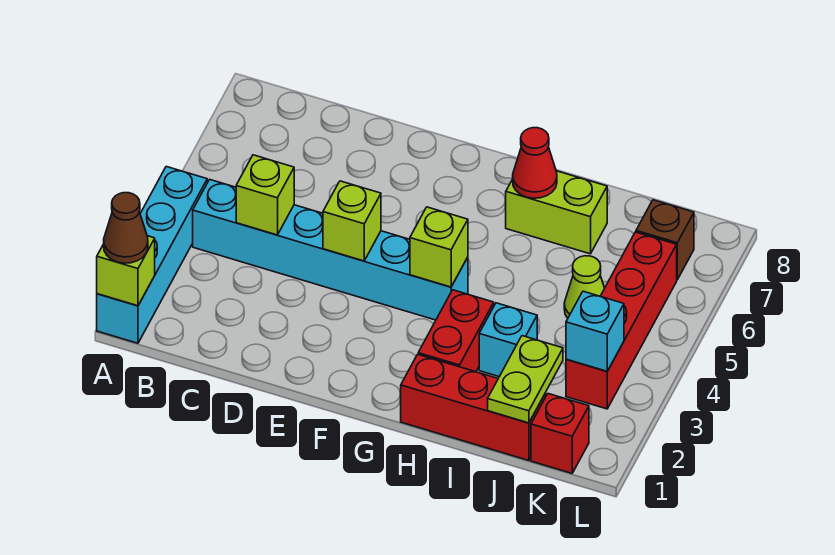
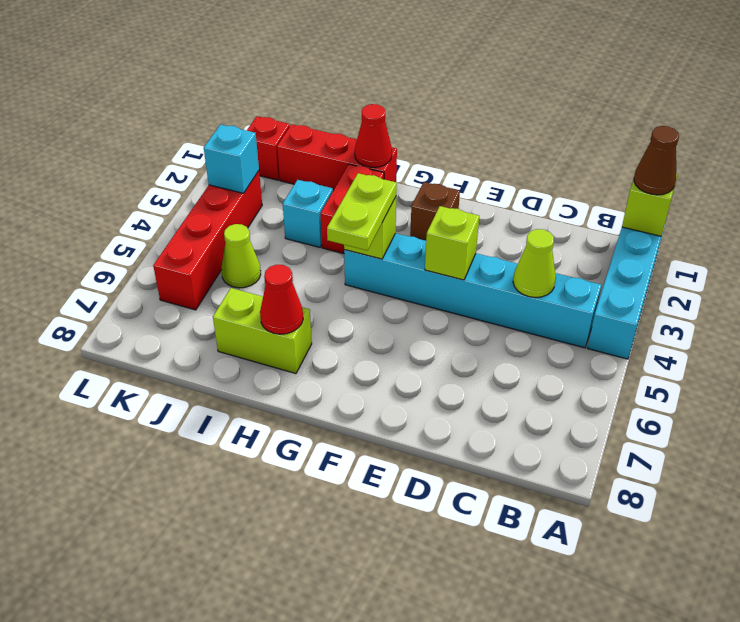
lime brick C4 level 2 -> lime cone C4 level 2
none -> red cone H1 level 2
lime plate J1:J2 level 2 -> lime plate G4:G5 level 3
brown brick K7 level 1 -> brown brick F2 level 1

